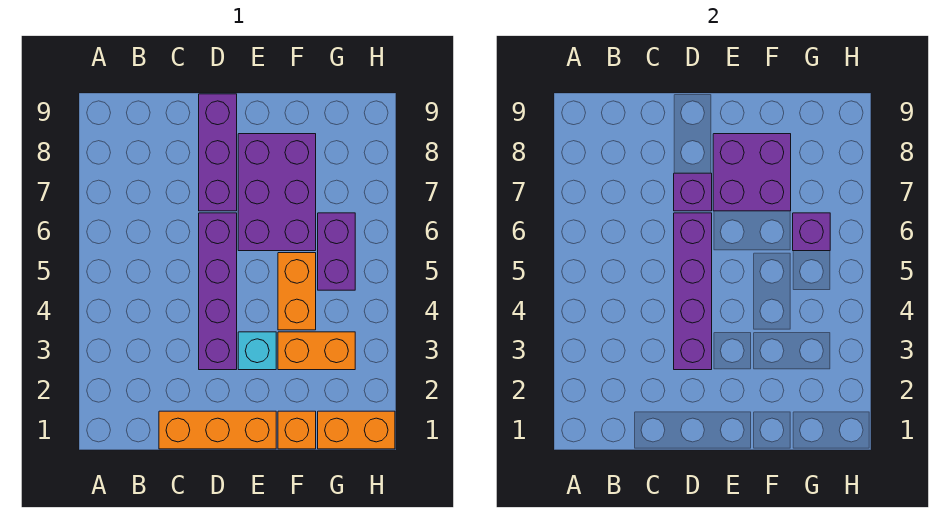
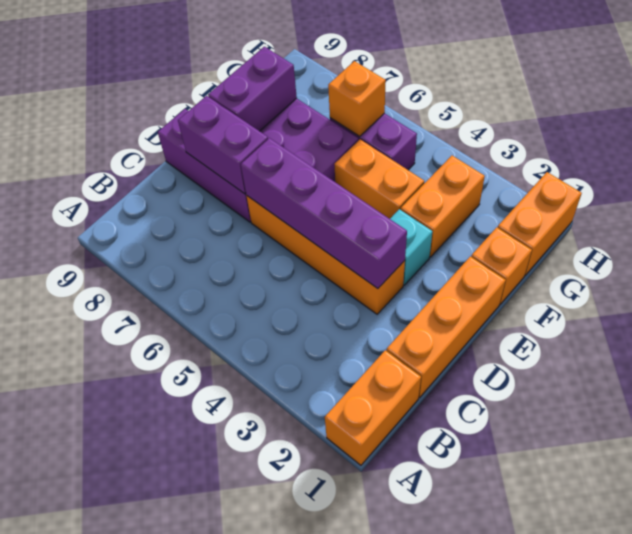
none -> orange brick A1:B1 level 1
purple brick D3:D6 level 1 -> orange brick D3:D6 level 1
purple brick D7 level 2 -> purple brick D7:D8 level 2
purple brick E7:F8 level 2 -> purple brick E8:F8 level 2
purple brick G6 level 2 -> orange brick G6 level 2

